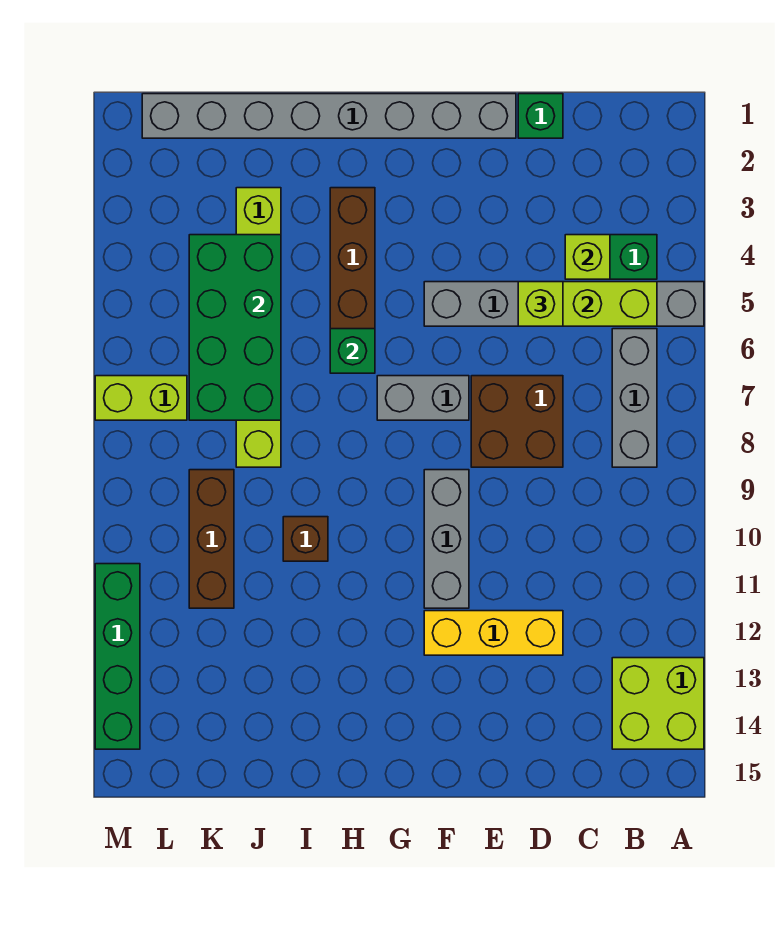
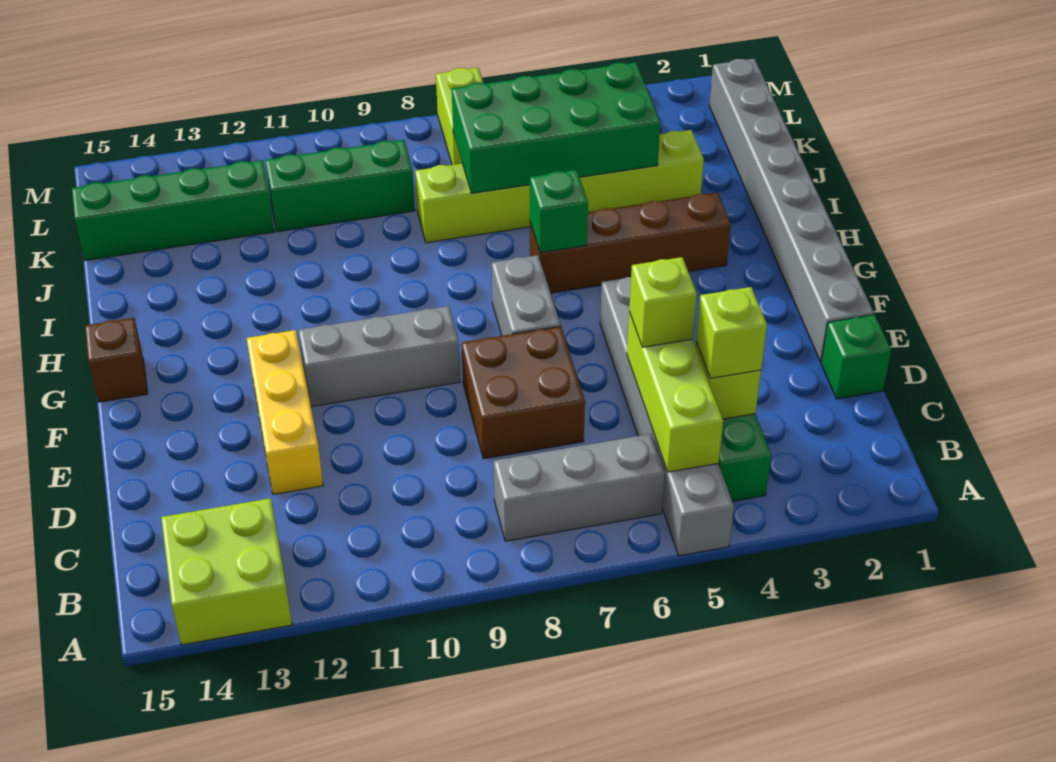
none -> lime brick C4 level 3
brown brick I10 level 1 -> brown brick G15 level 1
brown brick K9:K11 level 1 -> green brick K9:K11 level 1
green brick M11:M14 level 1 -> green brick K12:K15 level 1

